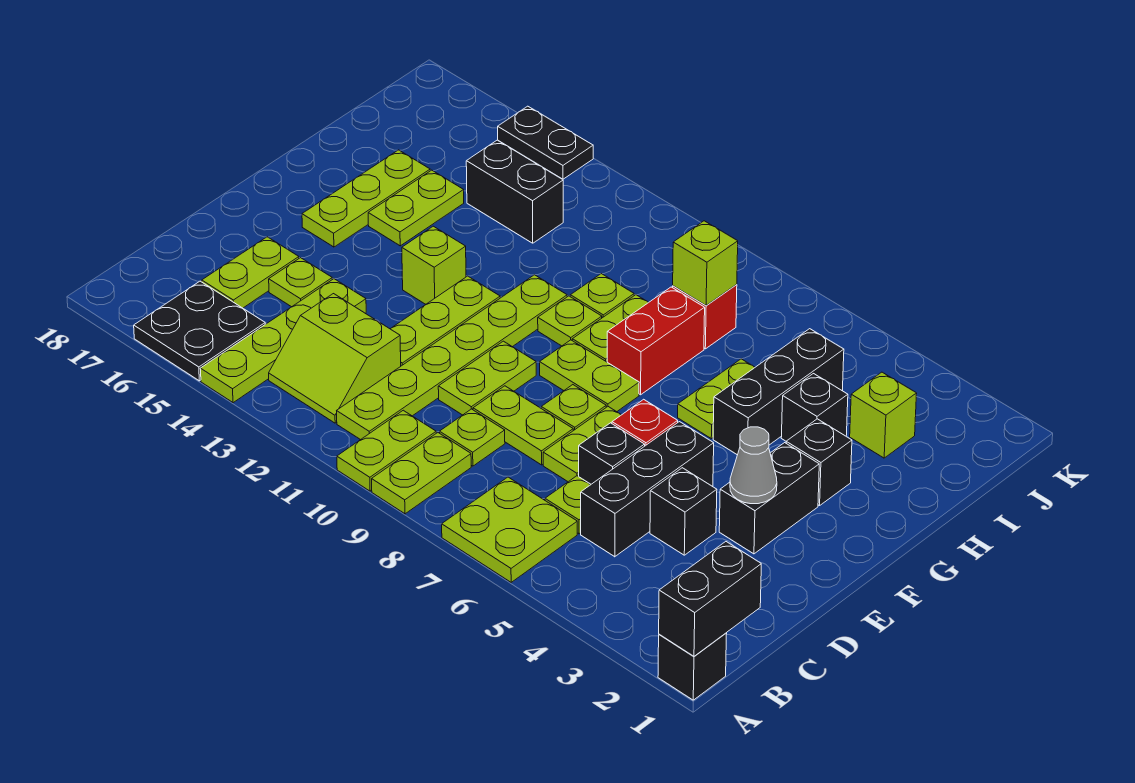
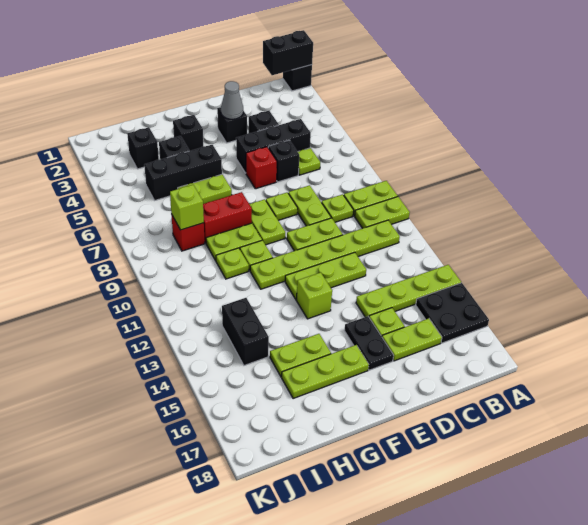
lime plate A6:B7 level 1 -> none
lime slope B12:C13 level 1 top C -> none
lime plate D7:E7 level 1 -> none
black brick E3:F3 level 1 -> black brick E3 level 1
lime brick I3 level 1 -> black brick I3 level 1
black plate K14:K15 level 1 -> black plate E15:E16 level 1

